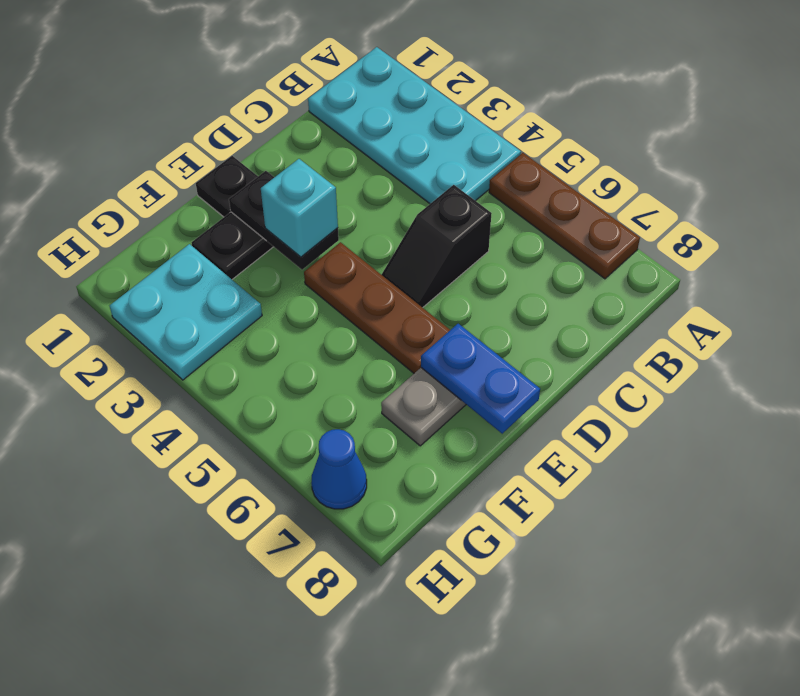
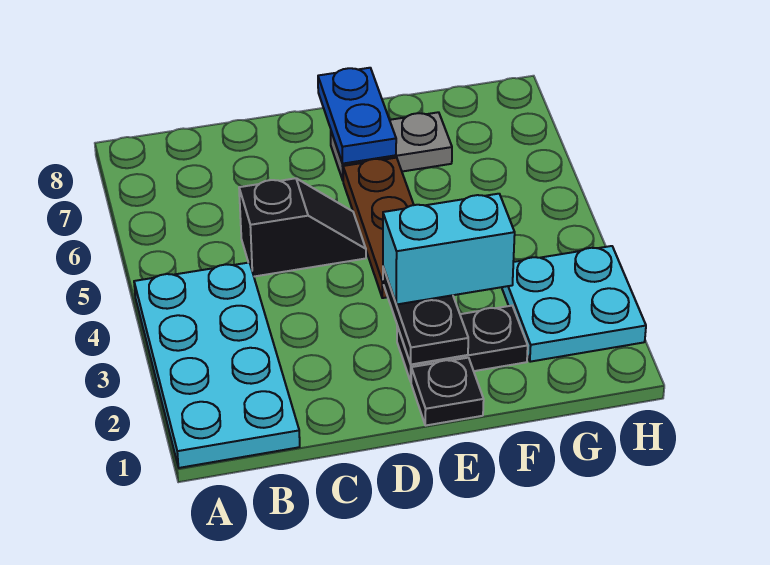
brown plate A5:A7 level 1 -> none
cyan brick E3 level 3 -> cyan brick E3:F3 level 3
blue cone H7 level 1 -> none

